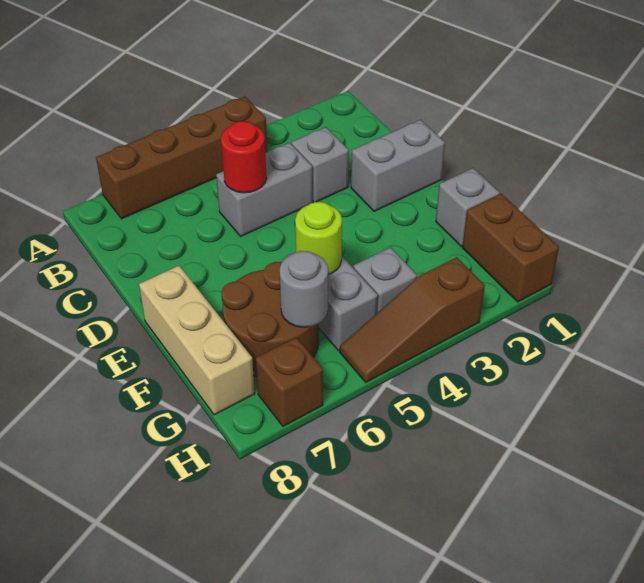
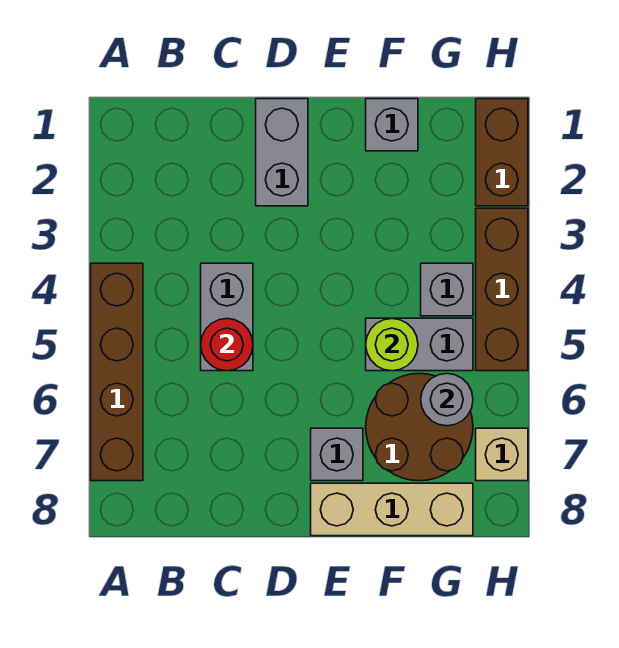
grey brick C3 level 1 -> grey brick E7 level 1
brown brick G1:H1 level 1 -> brown brick H1:H2 level 1
brown slope H3:H5 level 1 top 3 -> brown brick H3:H5 level 1
brown brick H7 level 1 -> tan brick H7 level 1

